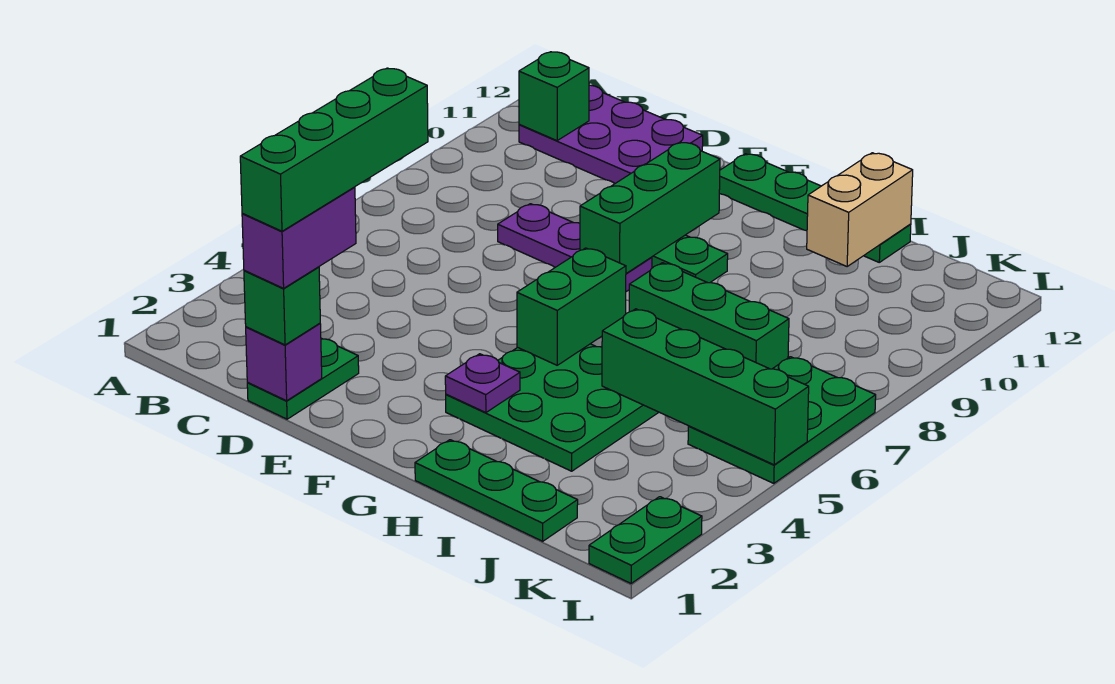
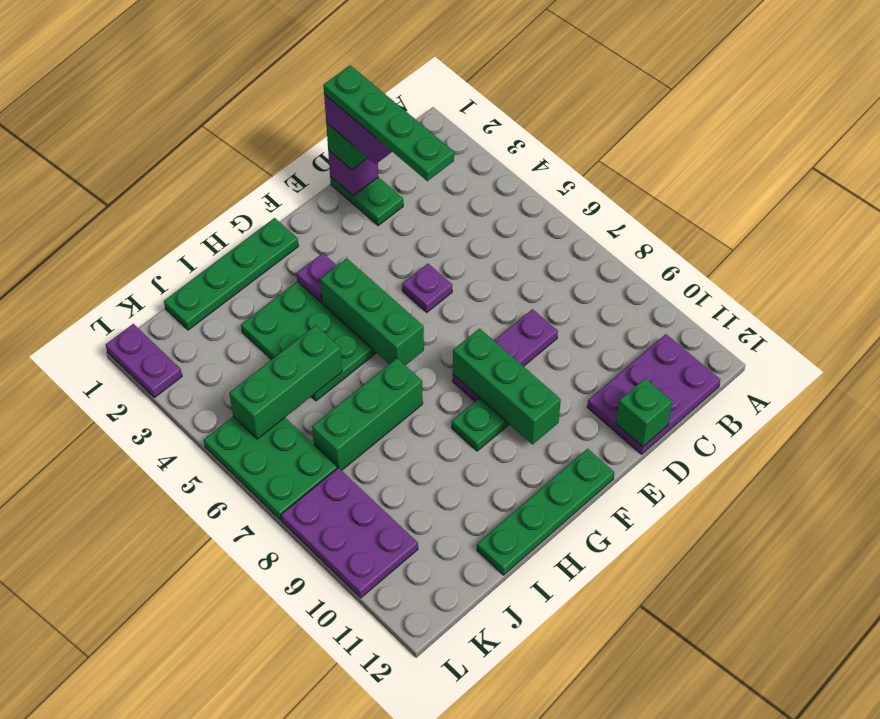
green brick B11 level 2 -> green brick D12 level 2
green brick D1:D4 level 5 -> green plate D1:D4 level 5
none -> purple plate E5 level 1
green brick G5:G6 level 2 -> green brick G4:G6 level 2
green plate H1:J1 level 1 -> green plate G1:J1 level 1
green brick I5:L5 level 2 -> green brick I5:K5 level 2
tan brick I11:I12 level 2 -> none
none -> purple plate K8:L10 level 1
green plate L1:L2 level 1 -> purple plate L1:L2 level 1

